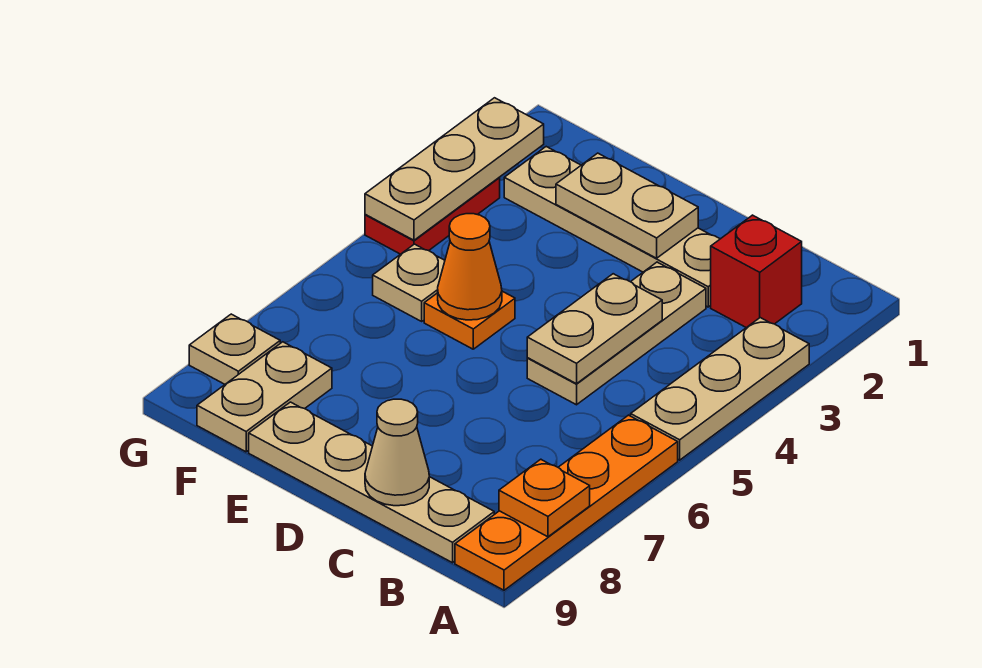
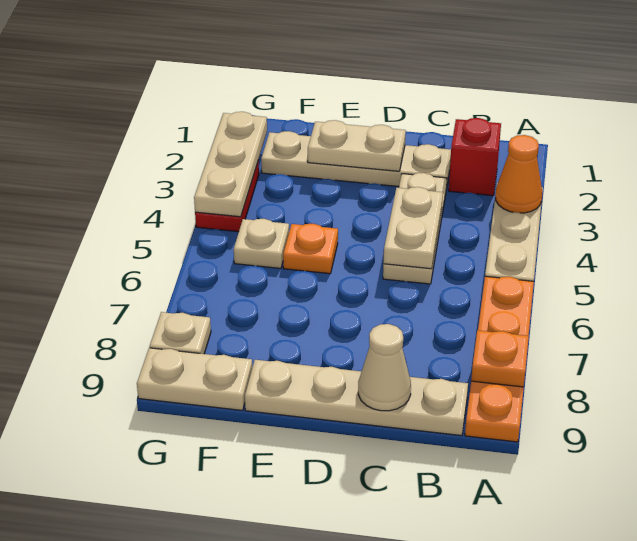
orange cone E5 level 2 -> orange cone A3 level 2
tan plate F8:F9 level 1 -> tan plate F9:G9 level 1

